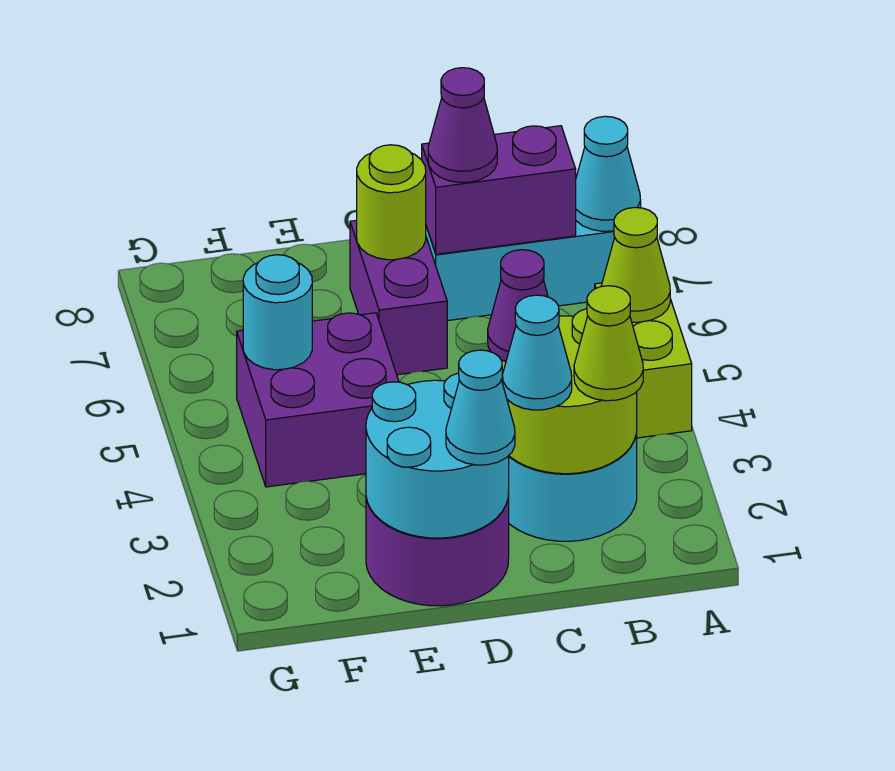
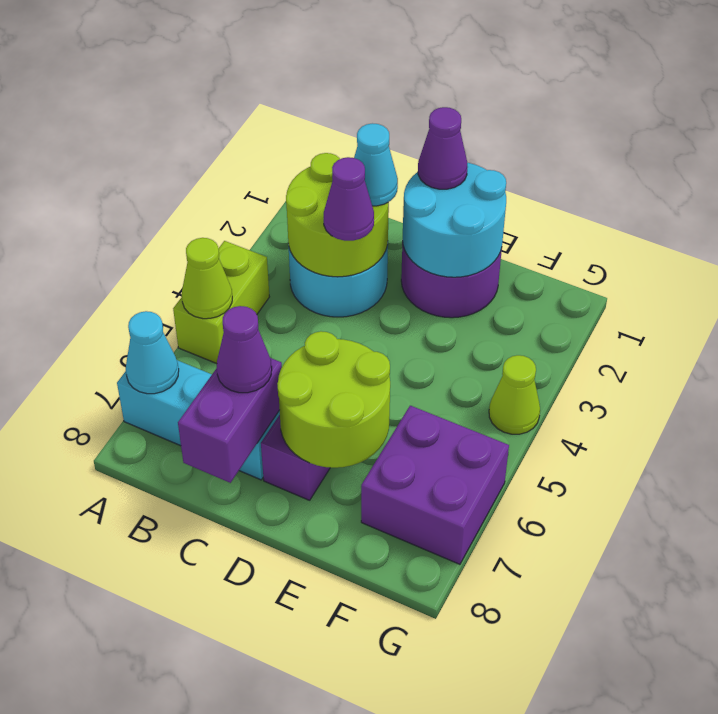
lime cone B2 level 3 -> lime cone G4 level 1
purple brick B7:C7 level 2 -> purple brick C7:C8 level 2
cyan cone D1 level 3 -> purple cone D1 level 3
lime round brick D7 level 2 -> lime round brick D6:E7 level 2
purple brick E4:F5 level 1 -> purple brick F6:G7 level 1
cyan round brick F5 level 2 -> none

